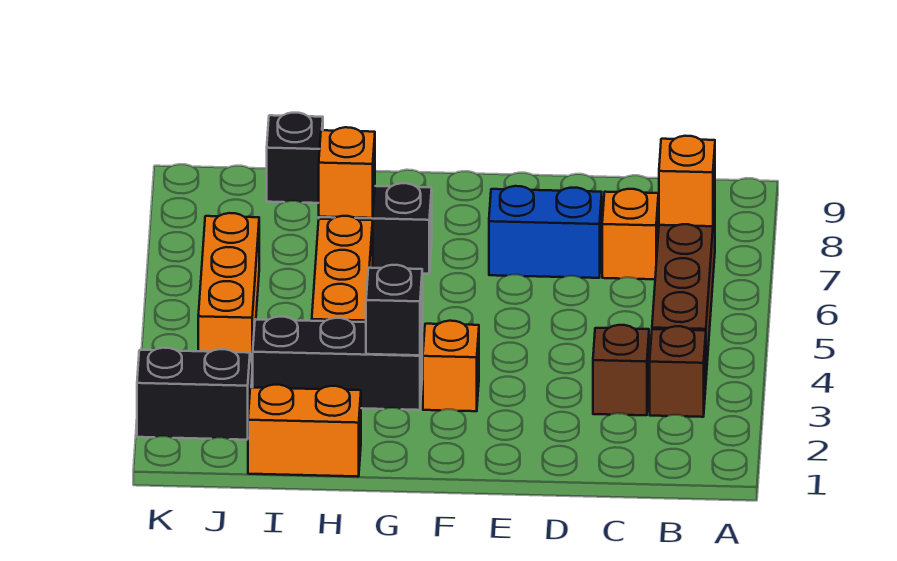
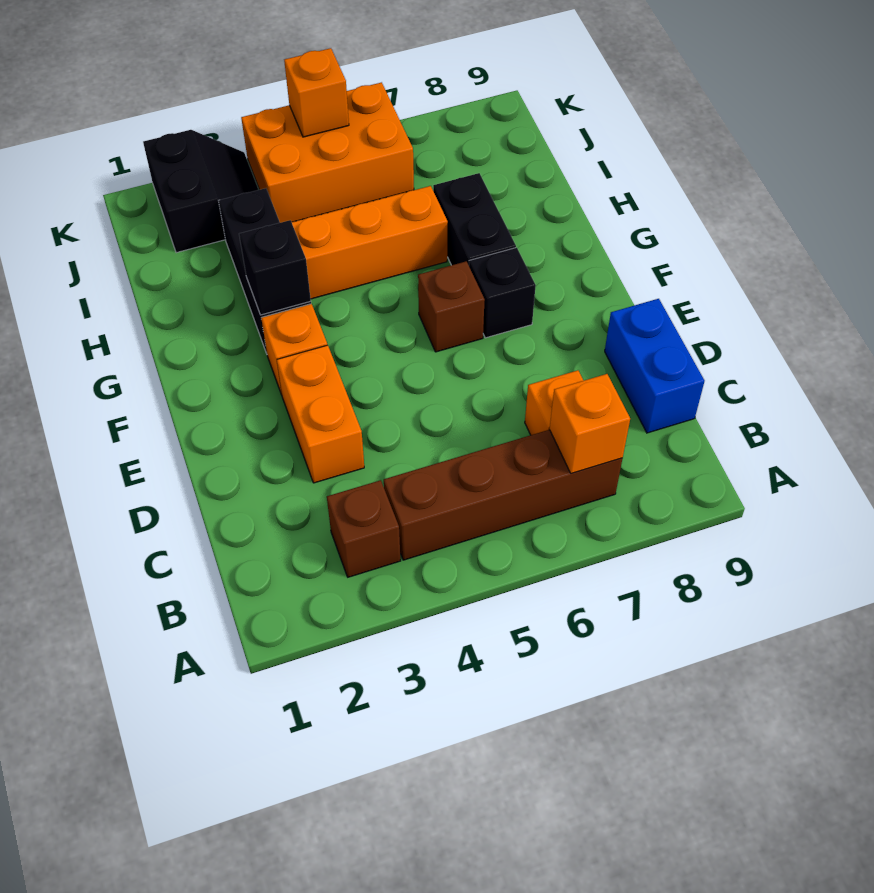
brown brick C3 level 1 -> brown brick F6 level 1
blue brick D7:E7 level 1 -> blue brick C9:D9 level 1
orange brick H1:I1 level 1 -> orange brick D3:E3 level 1
orange brick H7 level 2 -> orange brick K5 level 2
black brick I9 level 1 -> black brick F7 level 1
orange brick J4:J6 level 1 -> orange brick J4:K6 level 1

